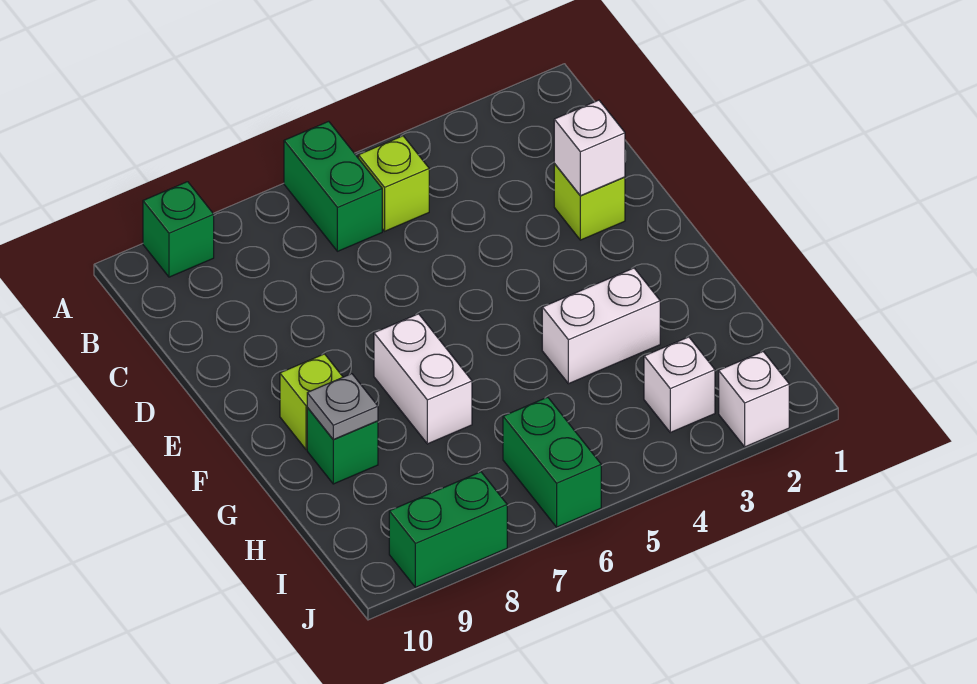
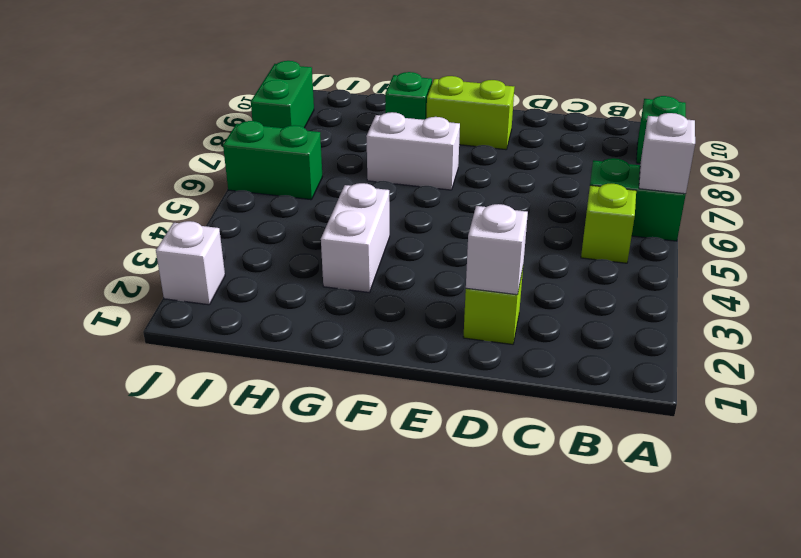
lime brick F9 level 1 -> lime brick E9:F9 level 1
grey plate G9 level 2 -> none
white brick I3 level 1 -> white brick A6 level 2

